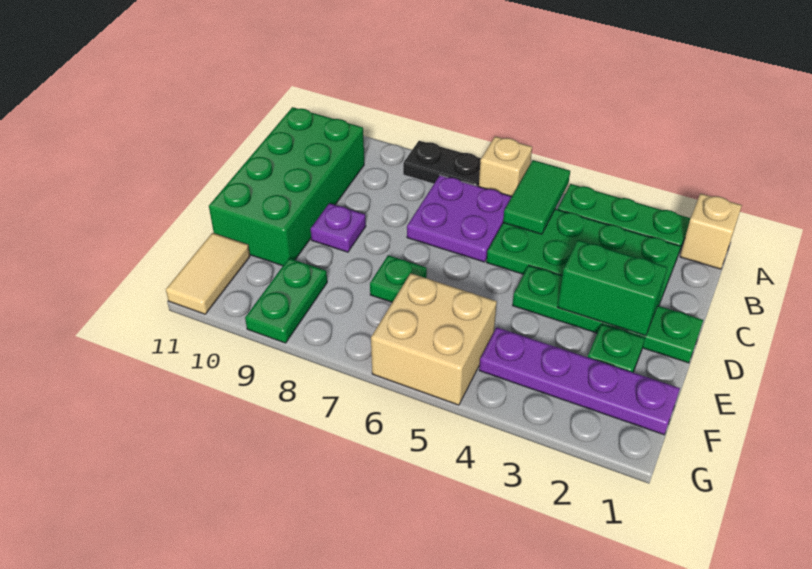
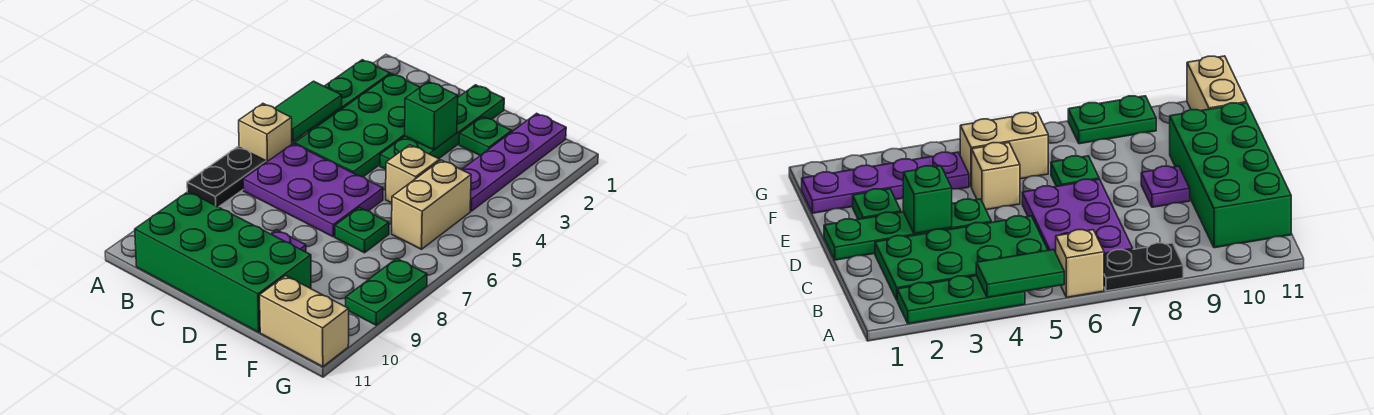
tan brick A1 level 1 -> tan brick E5 level 1
green tile A5:B5 level 2 -> green tile A4:A5 level 2
purple plate B6:C7 level 1 -> purple plate B6:D7 level 1
green brick D2:D3 level 2 -> green brick D3 level 2
tan brick F5:G6 level 1 -> tan brick F5:F6 level 1
green plate F9:G9 level 1 -> green plate G8:G9 level 1
tan tile F11:G11 level 1 -> tan brick F11:G11 level 1

